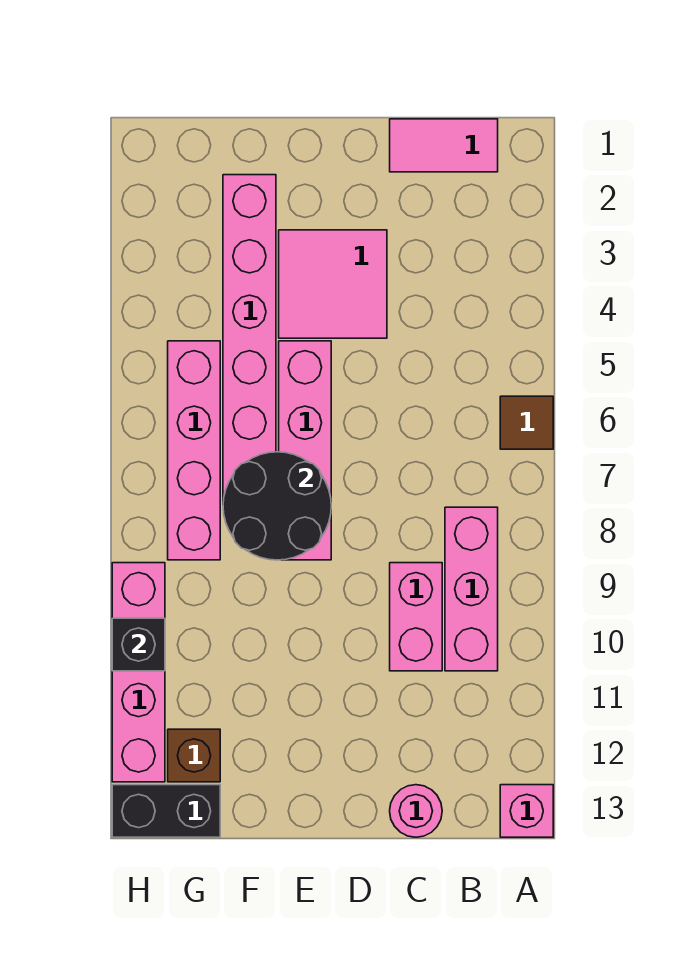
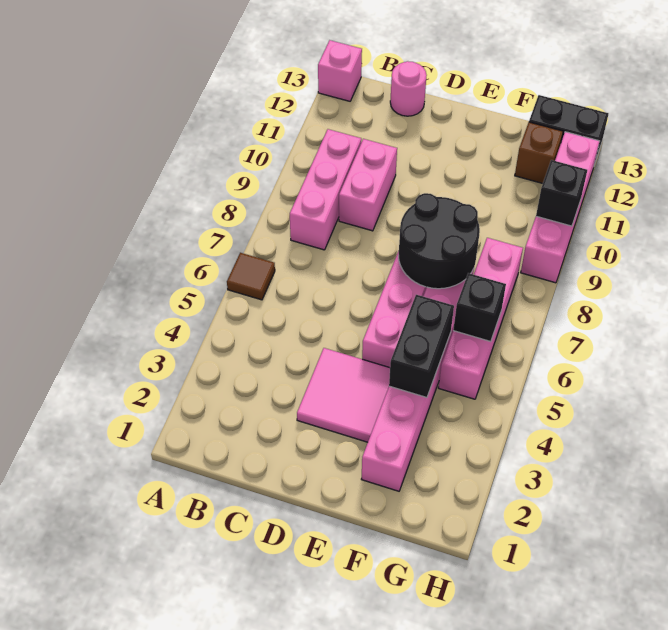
pink tile B1:C1 level 1 -> none
none -> black brick F4:F5 level 2
none -> black brick G6 level 2

